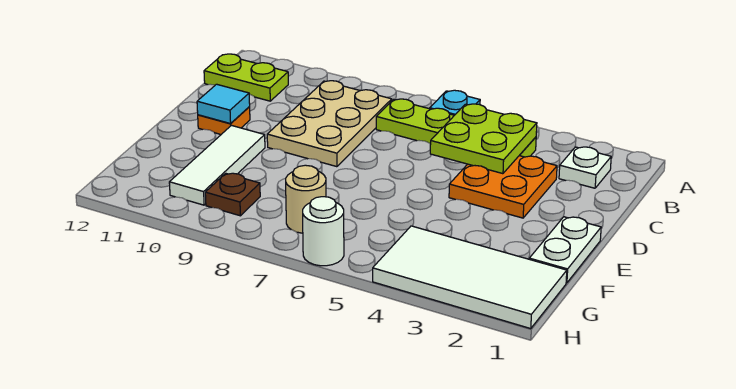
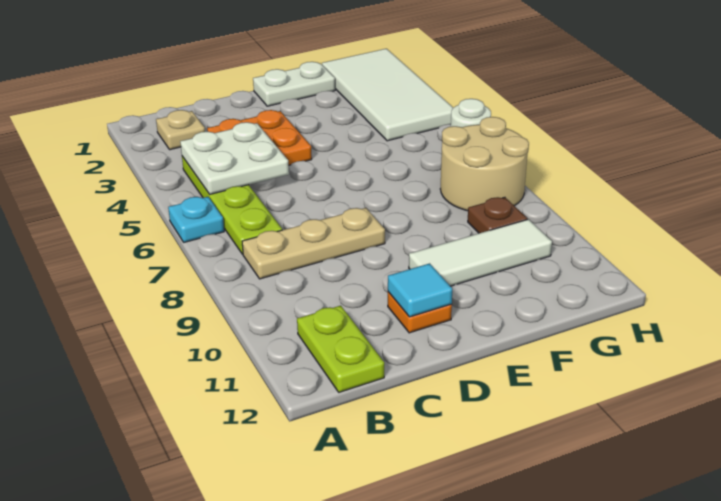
white plate B2 level 1 -> tan plate B2 level 1
lime plate B4:C5 level 2 -> white plate B4:C5 level 2
tan plate B8:D9 level 1 -> tan plate B8:D8 level 1
tan round brick G7 level 1 -> tan round brick G7:H8 level 1

